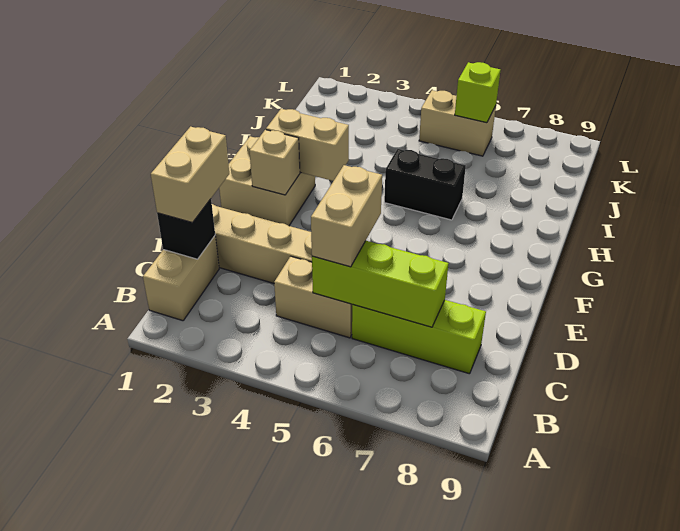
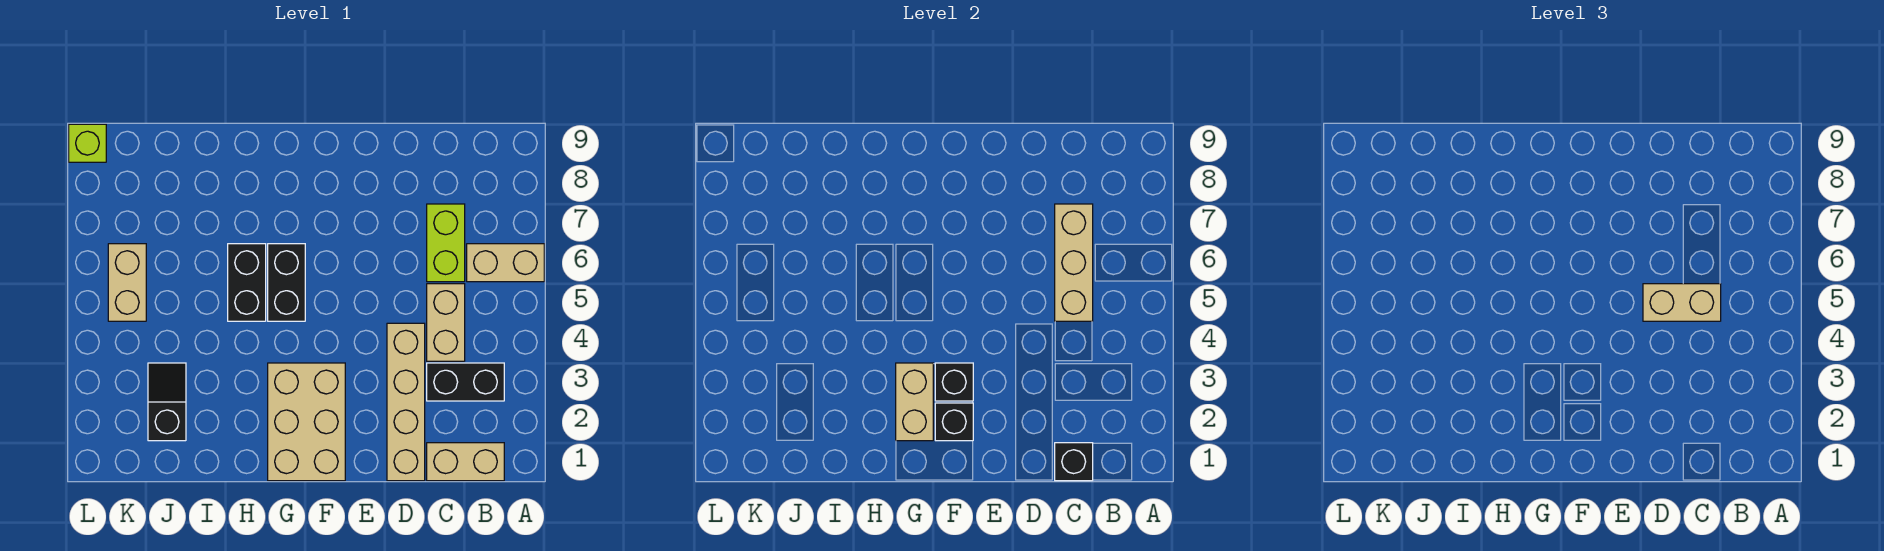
none -> black brick B3:C3 level 1
tan brick C1:D1 level 3 -> tan brick A6:B6 level 1
lime brick C5:C7 level 2 -> tan brick C5:C7 level 2
lime brick C6:C8 level 1 -> lime brick C6:C7 level 1
tan brick F1:G2 level 1 -> tan brick F1:G3 level 1
tan brick F2 level 2 -> black brick F2 level 2
none -> black brick F3 level 2
none -> black brick G5:G6 level 1
none -> black slope J2:J3 level 1 top 2
lime brick K6 level 2 -> lime brick L9 level 1

